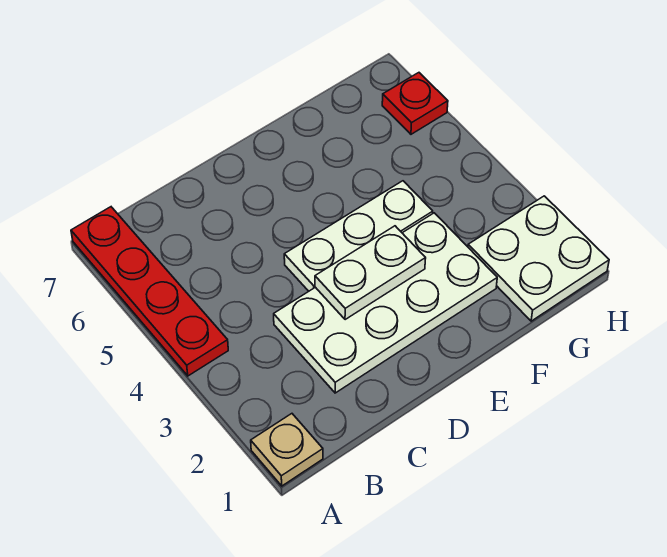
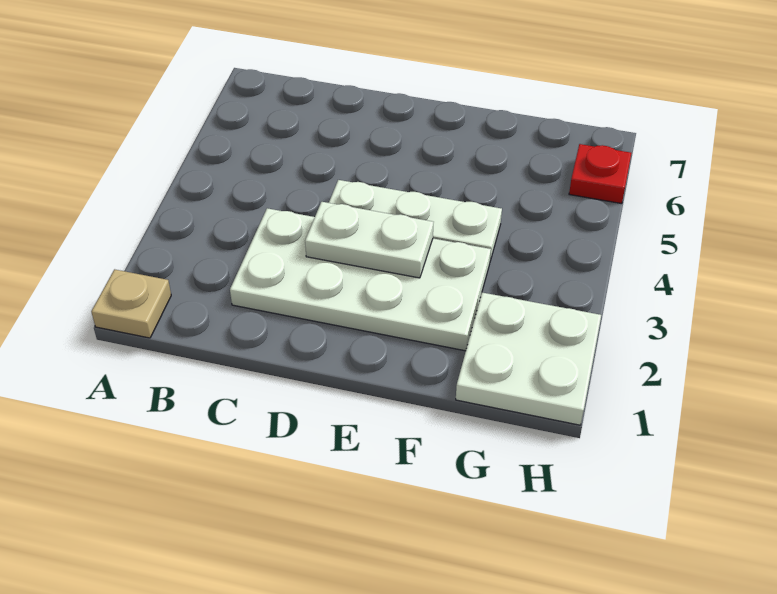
red plate A4:A7 level 1 -> none

